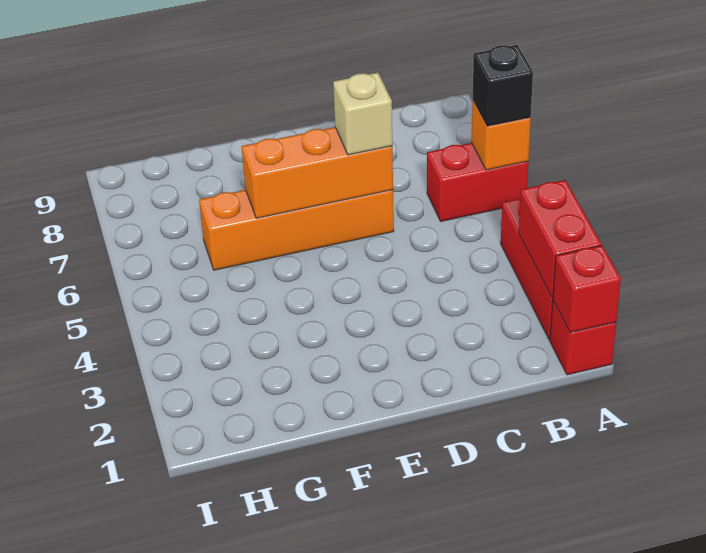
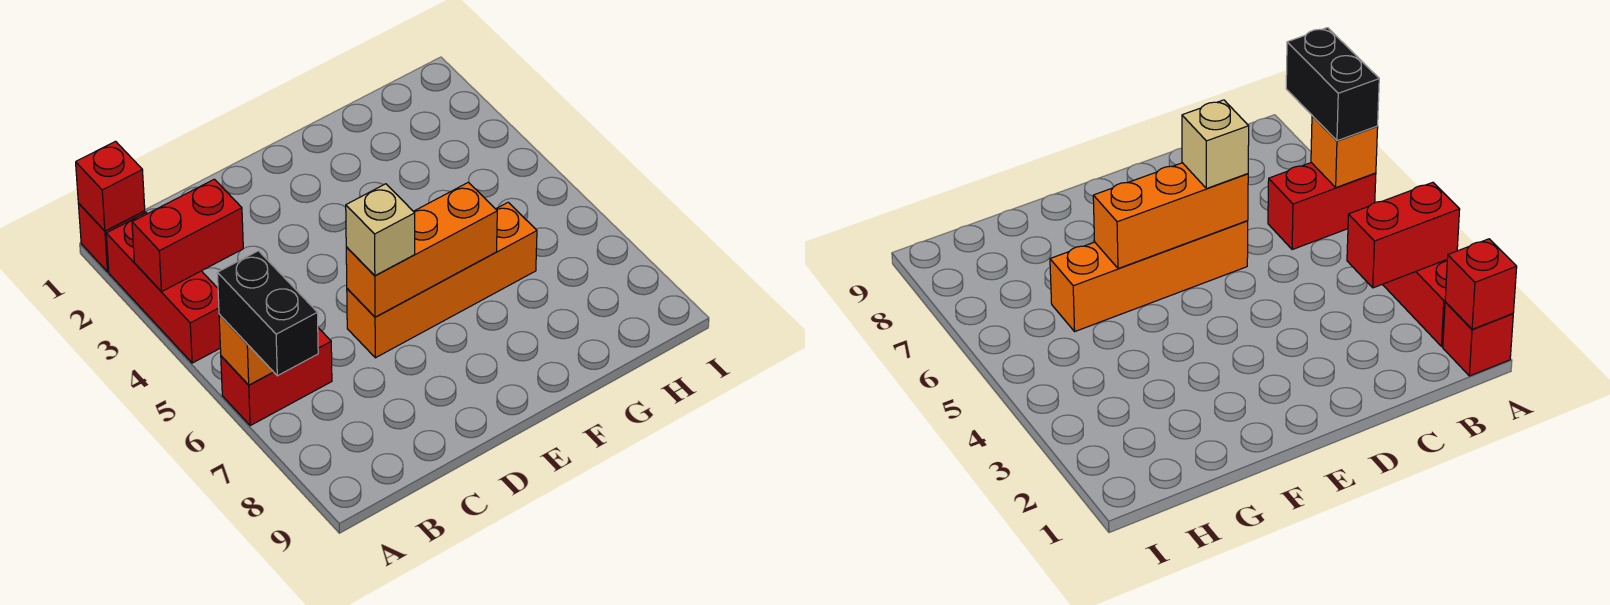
red brick A2:A3 level 2 -> red brick A3:B3 level 2
black brick A6 level 3 -> black brick A6:A7 level 3

